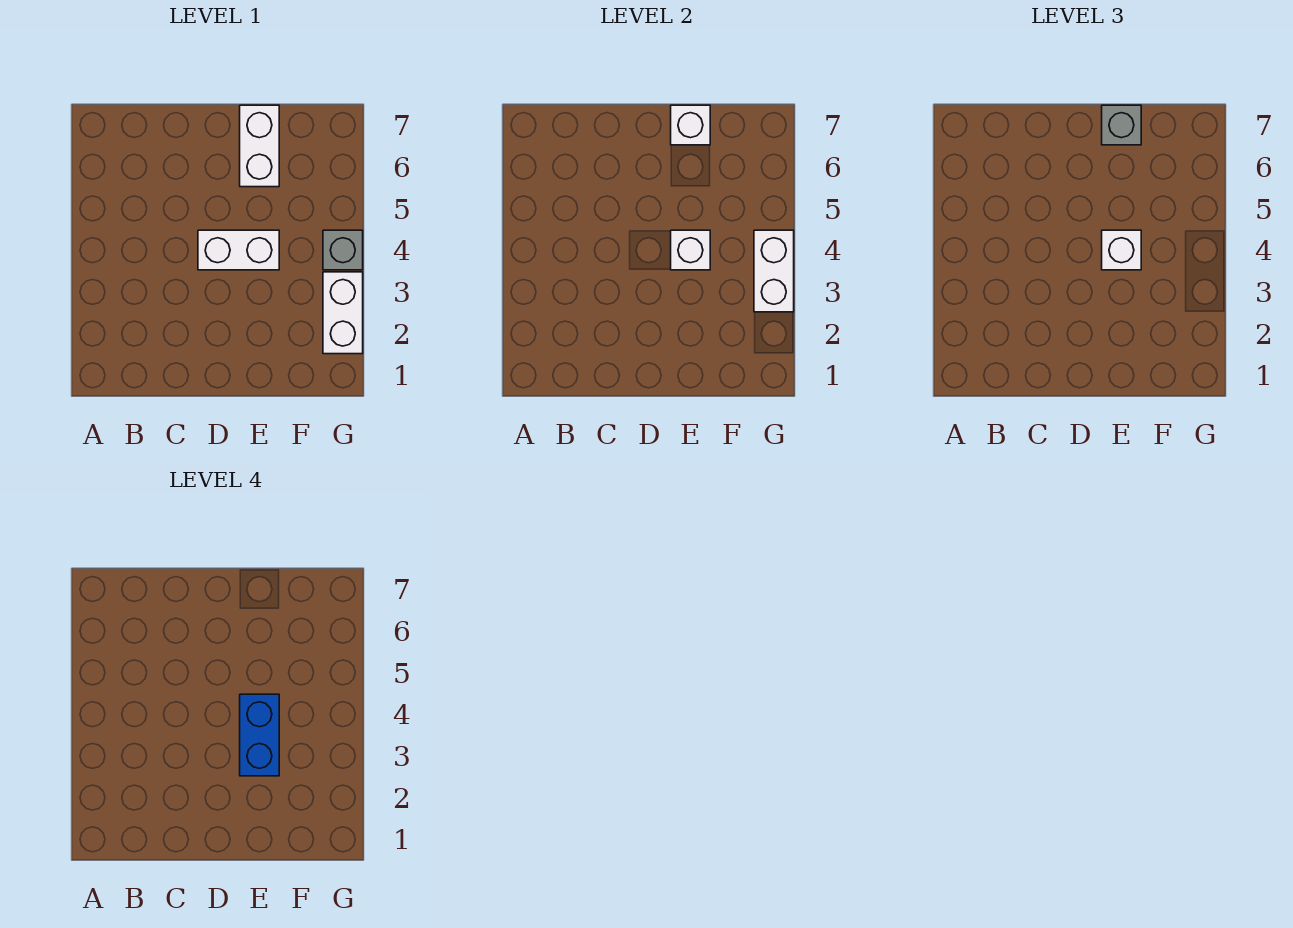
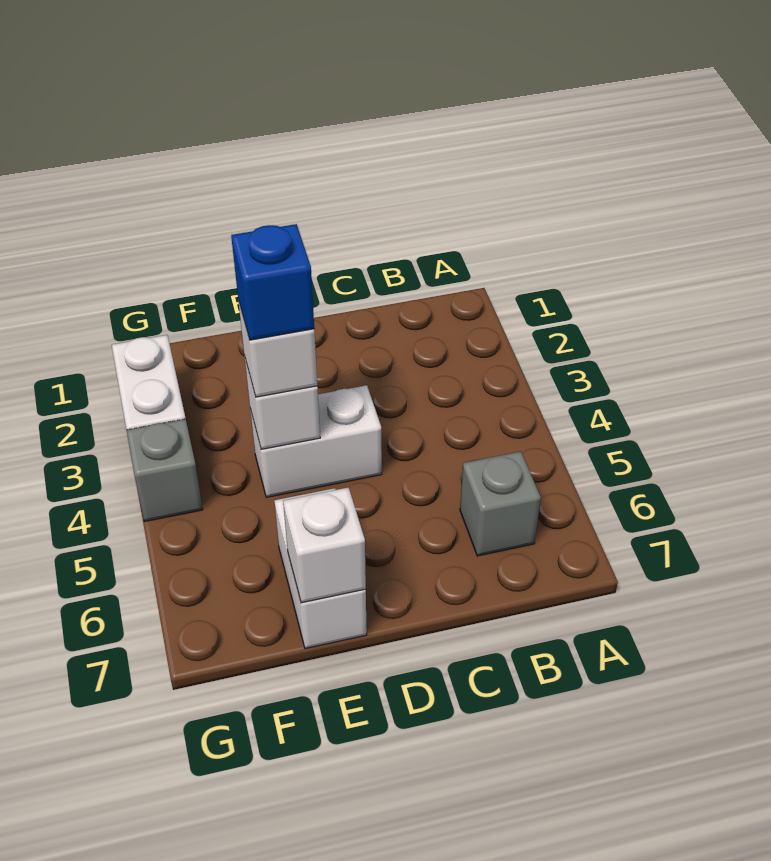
blue brick E3:E4 level 4 -> blue brick E4 level 4
grey brick E7 level 3 -> grey brick B6 level 1
white brick G3:G4 level 2 -> none

